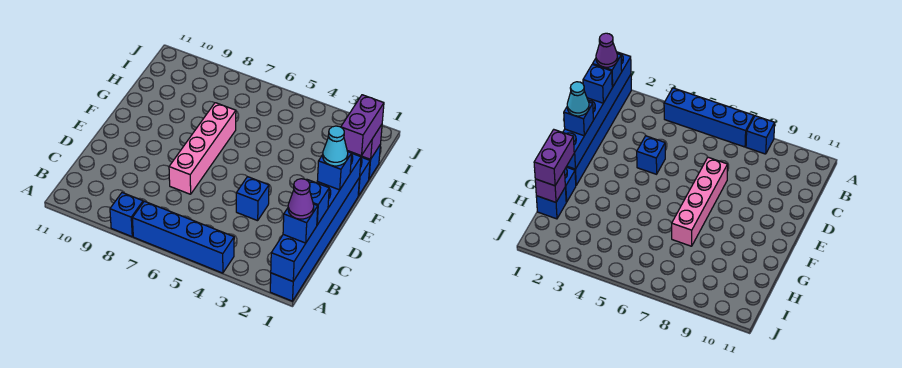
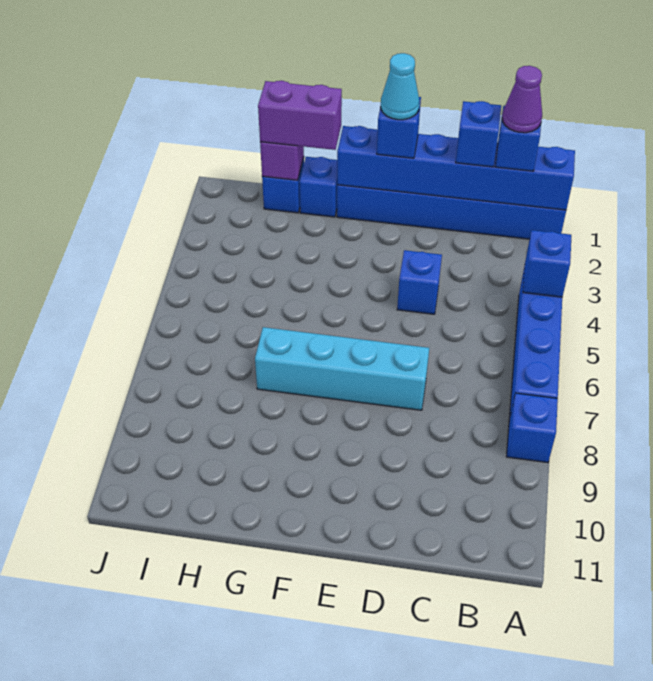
none -> blue brick A4 level 2
pink brick D7:G7 level 1 -> cyan brick D7:G7 level 1

